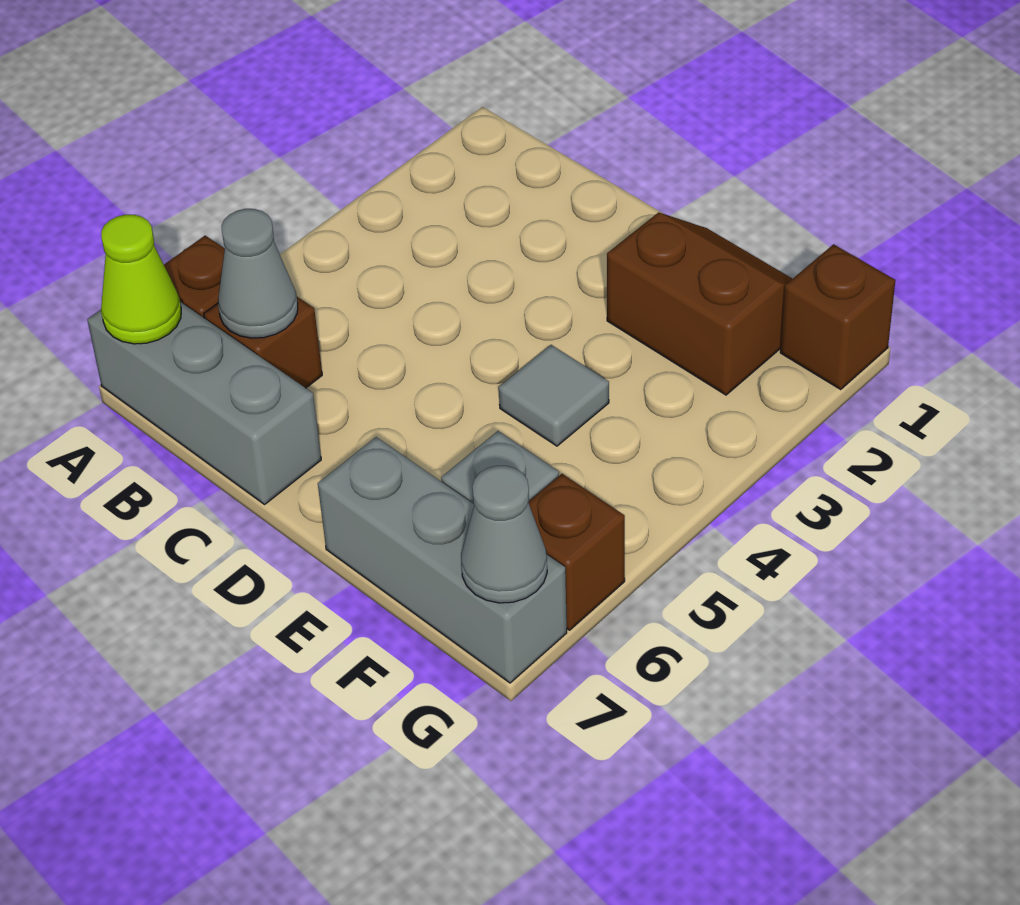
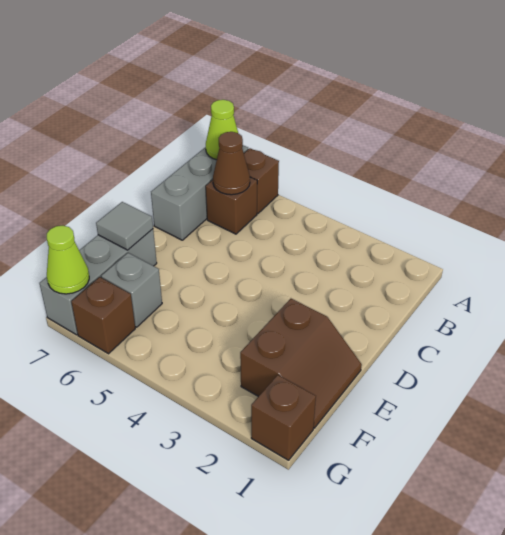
grey cone B6 level 2 -> brown cone B6 level 2
grey tile E4 level 1 -> grey tile E7 level 2
grey cone G7 level 2 -> lime cone G7 level 2

